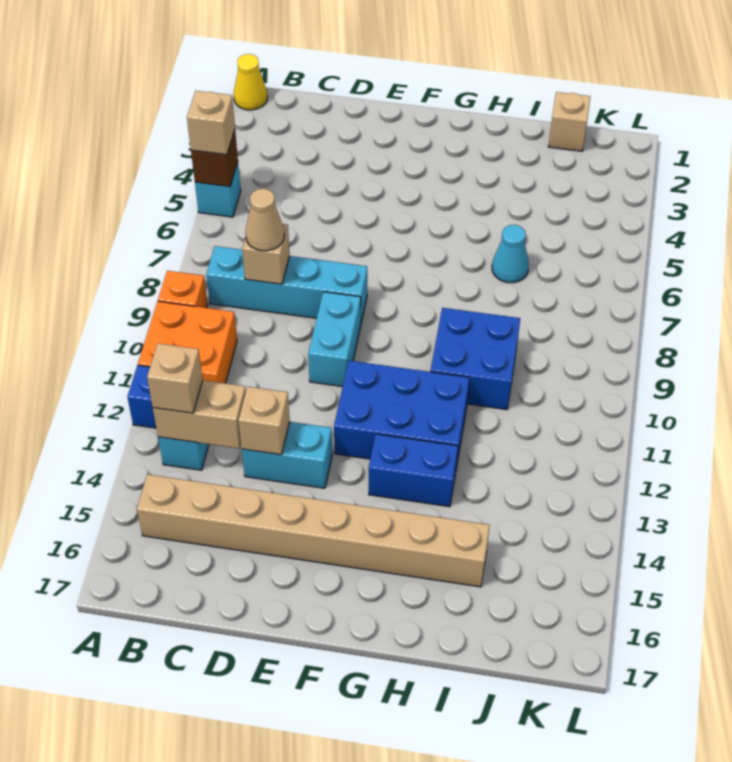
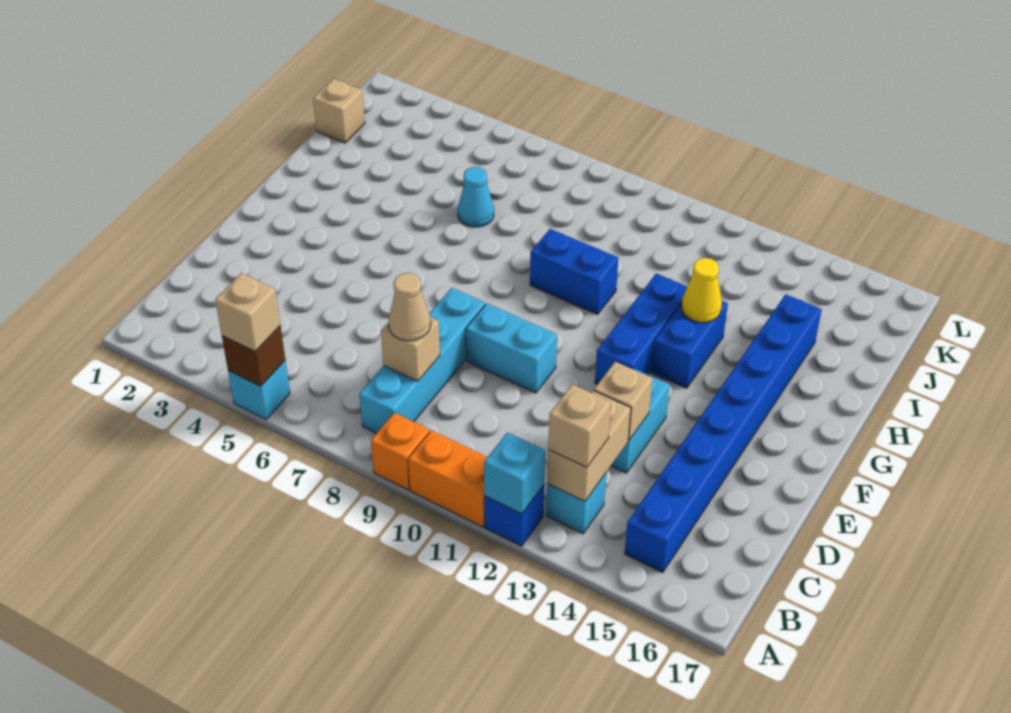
yellow cone A1 level 1 -> yellow cone H13 level 2
orange brick A10:B11 level 1 -> orange brick A10:A11 level 1
none -> cyan brick A12 level 2
tan brick B15:I15 level 1 -> blue brick B15:I15 level 1
blue brick F11:H12 level 1 -> blue brick F12:H12 level 1
blue brick H9:I10 level 1 -> blue brick H9:H10 level 1

